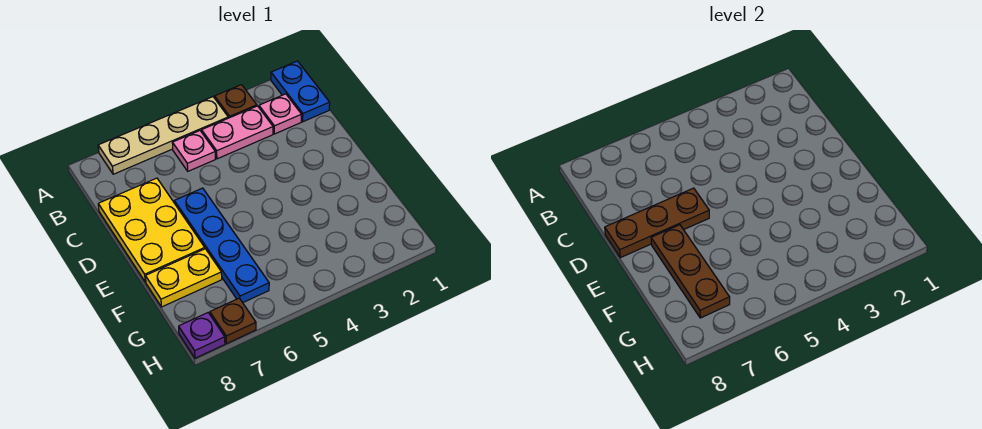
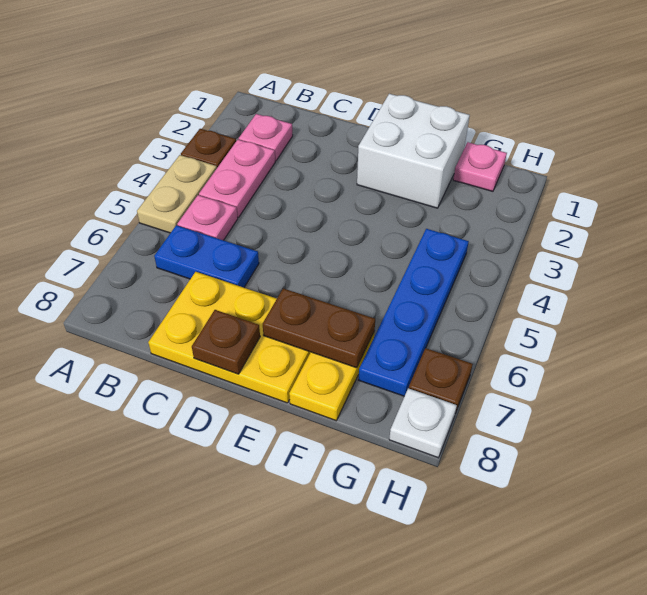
blue plate A1:B1 level 1 -> blue plate B6:C6 level 1
tan plate A4:A7 level 1 -> tan plate A4:A5 level 1
blue plate D6:G6 level 1 -> blue plate G4:G7 level 1
brown plate D6:D8 level 2 -> brown plate D8 level 2
none -> white brick E1:F2 level 1
brown plate E7:G7 level 2 -> brown plate E7:F7 level 2
none -> pink plate G1 level 1
purple plate H8 level 1 -> white plate H8 level 1

